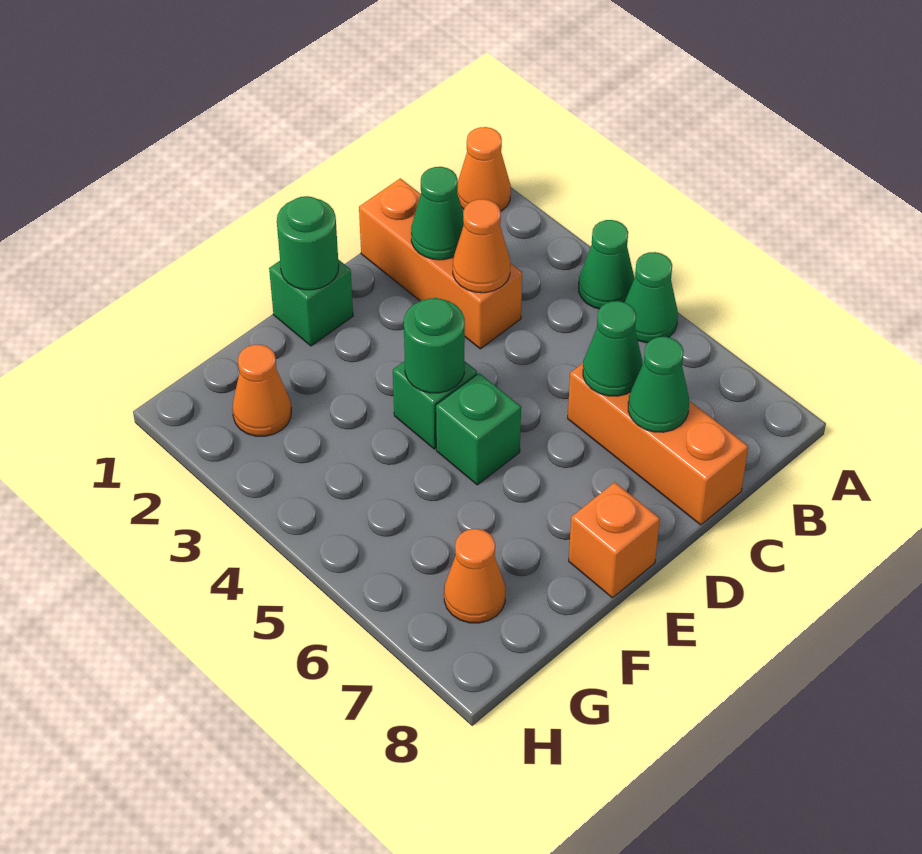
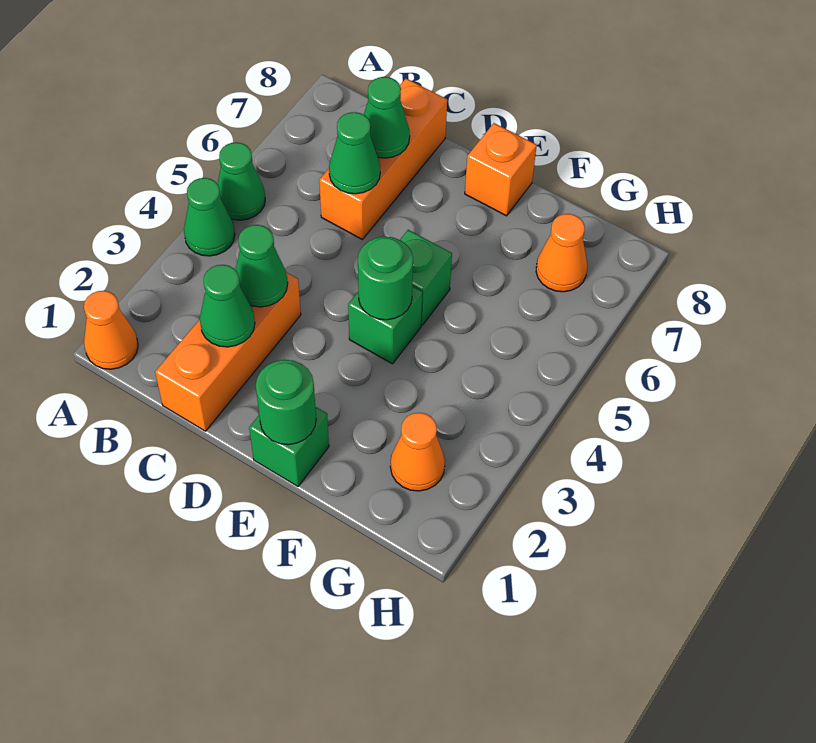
orange cone C3 level 2 -> green cone C3 level 2

